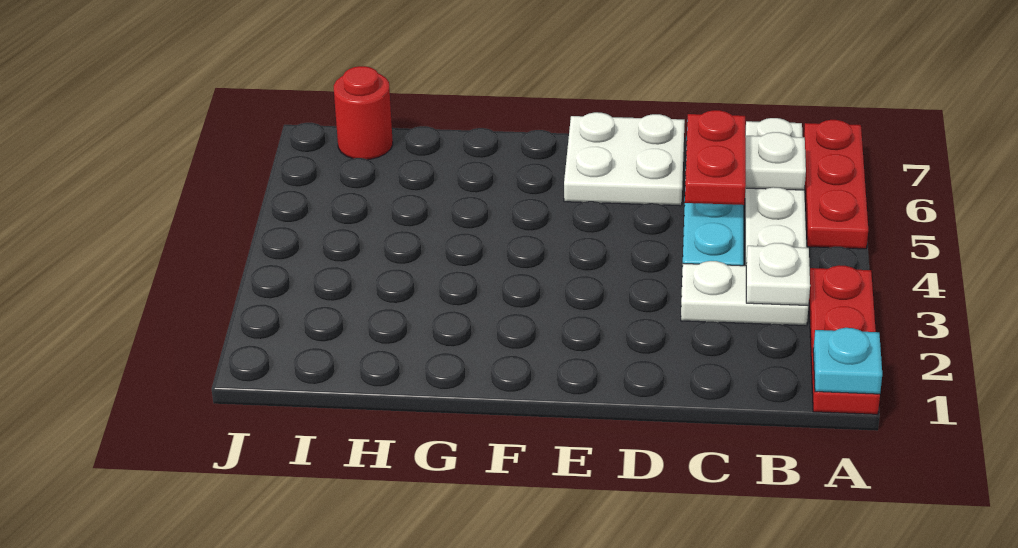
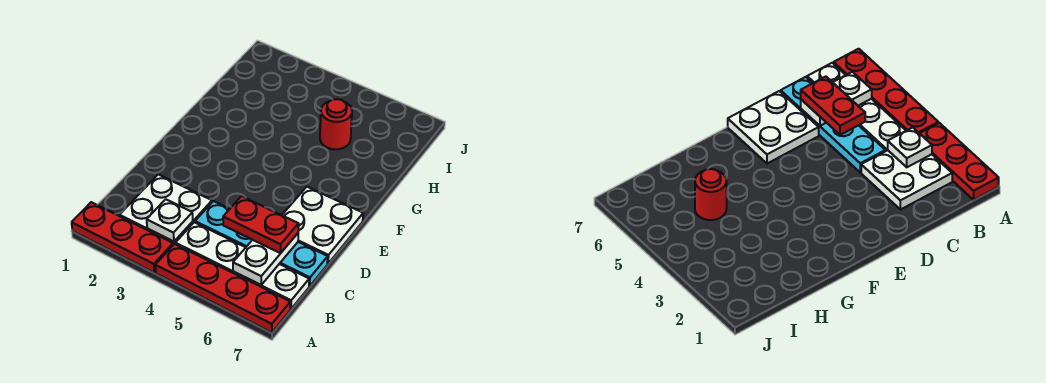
cyan plate A1 level 2 -> none
red plate A5:A7 level 1 -> red plate A4:A7 level 1
white plate B3:C3 level 1 -> white plate B2:C3 level 1
red round brick I7 level 1 -> red round brick H5 level 1

